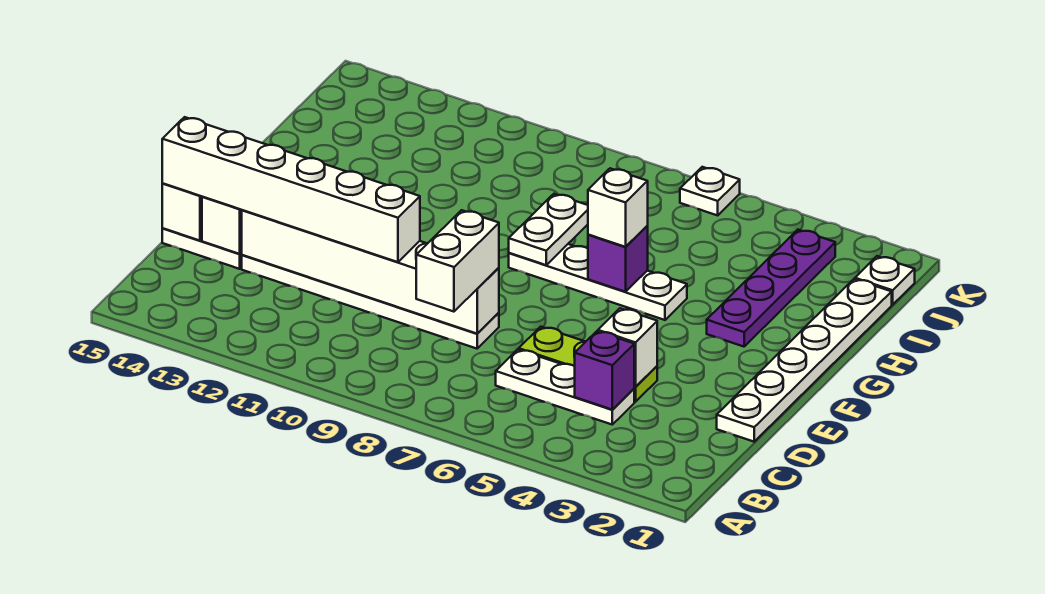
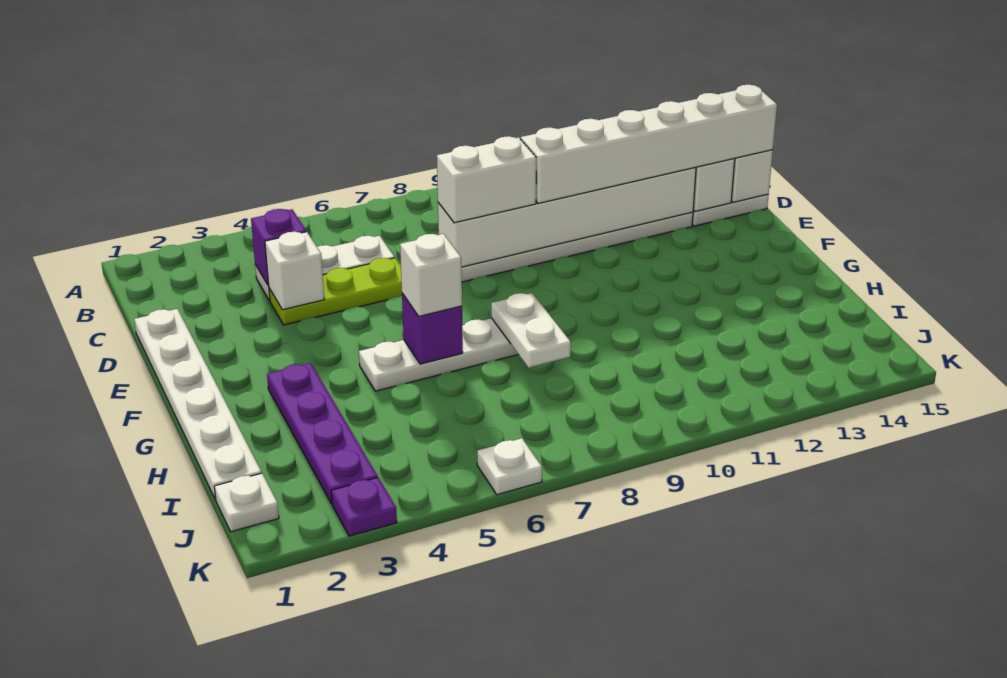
white brick C8:D8 level 3 -> white brick D8:D9 level 3
none -> purple plate K3 level 1

